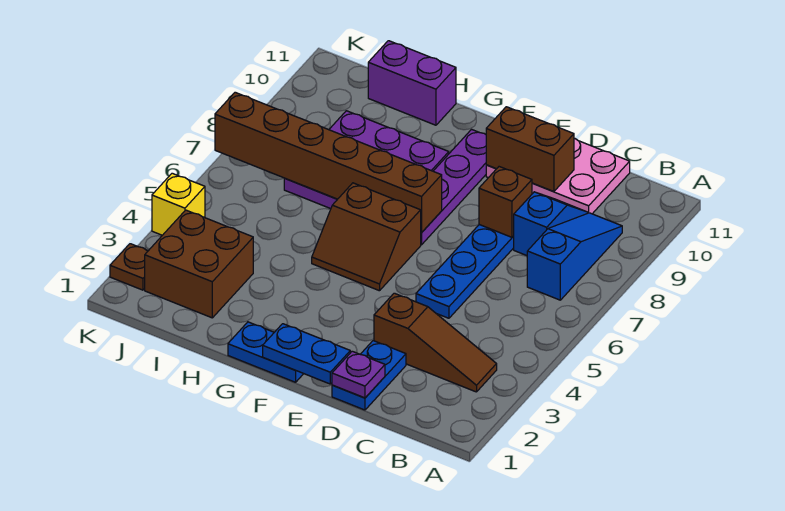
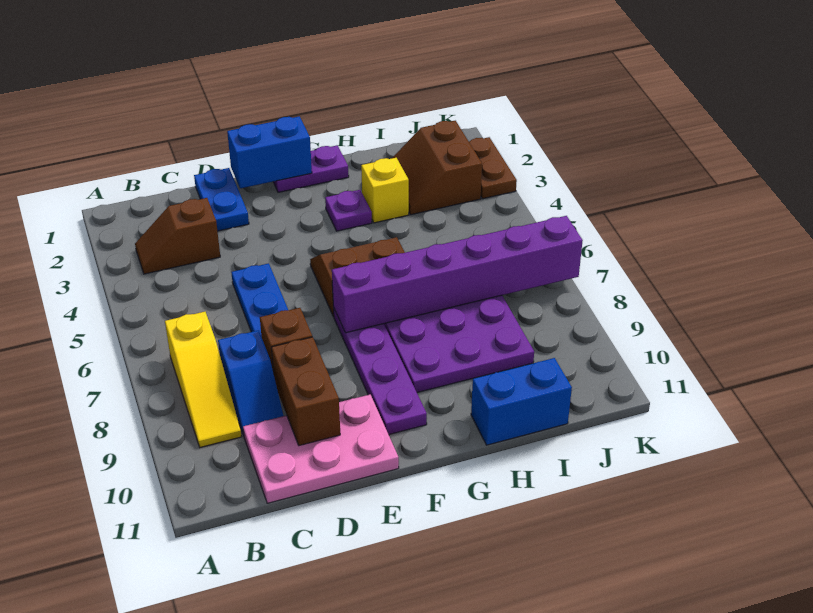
brown slope B3:D3 level 1 top D -> brown slope B3:C3 level 1 top C
blue slope B7:B9 level 1 top 7 -> yellow slope B7:B9 level 1 top 7
purple plate D1 level 2 -> purple plate G3 level 1
brown brick D10:E10 level 2 -> brown brick D9:D10 level 2
blue plate E1:F1 level 2 -> blue brick E1:F1 level 2
blue plate F1:G1 level 1 -> purple plate F1:G1 level 1
brown brick F7:K7 level 2 -> purple brick F7:K7 level 2
purple brick H11:I11 level 1 -> blue brick H11:I11 level 1
brown brick I2:J3 level 1 -> brown slope I2:J3 level 1 top J
brown plate K2 level 1 -> brown plate K2:K3 level 1
yellow brick K4 level 1 -> yellow brick H3 level 1

